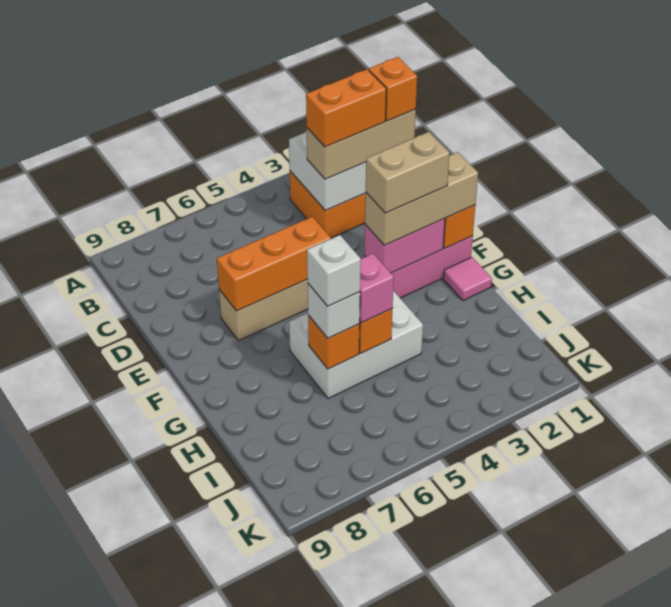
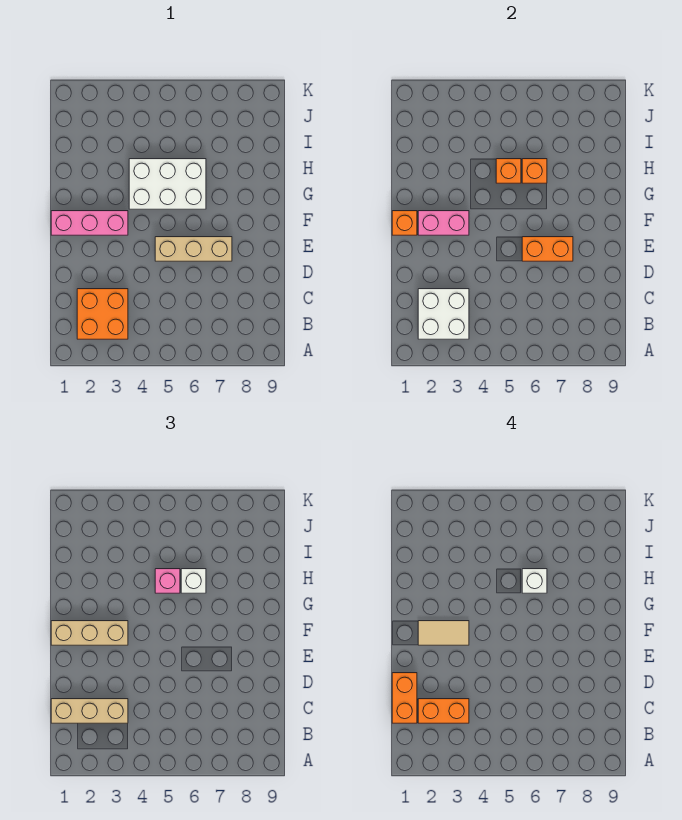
orange brick C1 level 4 -> orange brick C1:D1 level 4
orange brick E5:E7 level 2 -> orange brick E6:E7 level 2
tan brick F2:F3 level 4 -> tan tile F2:F3 level 4
pink tile G1 level 1 -> none

